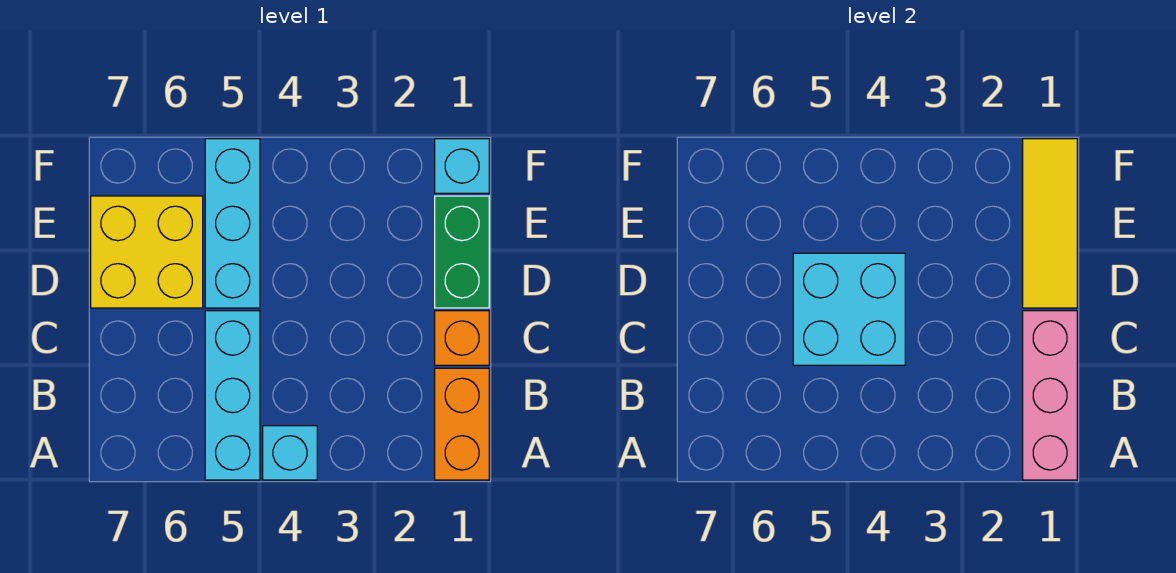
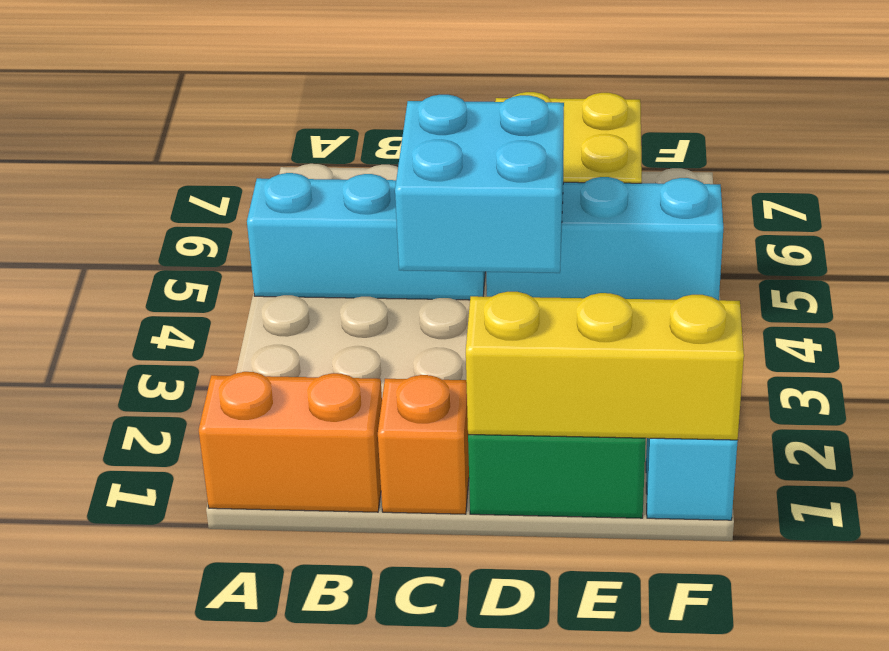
pink brick A1:C1 level 2 -> none
cyan brick A4 level 1 -> none
yellow tile D1:F1 level 2 -> yellow brick D1:F1 level 2

